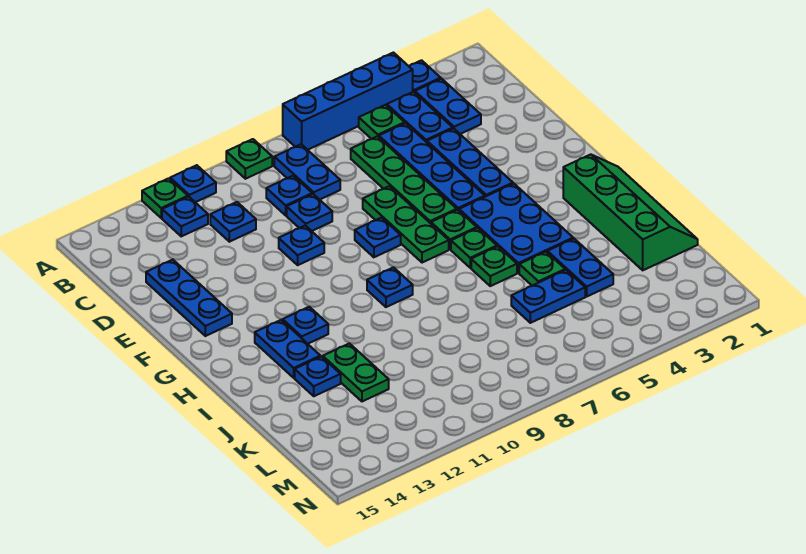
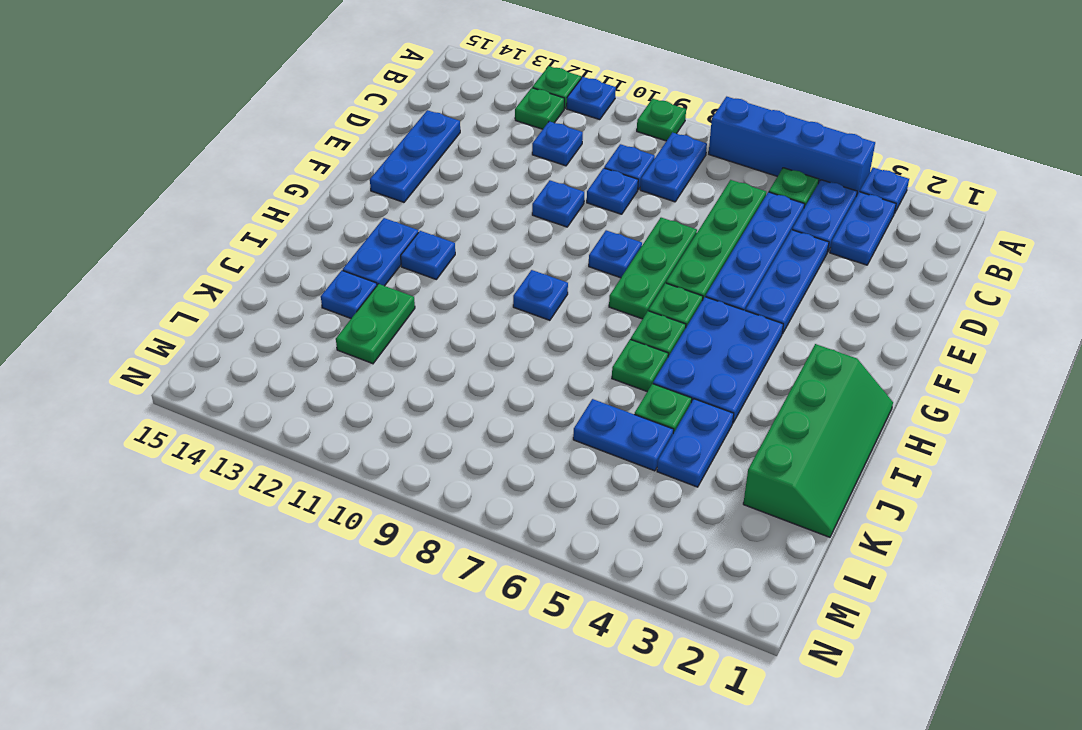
blue plate B12 level 1 -> green plate B12 level 1

